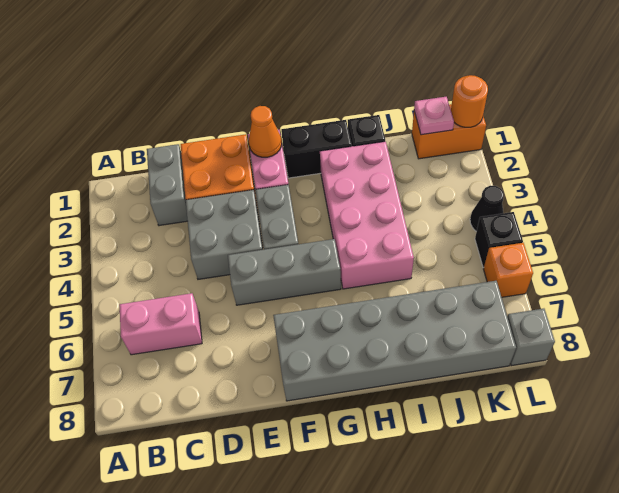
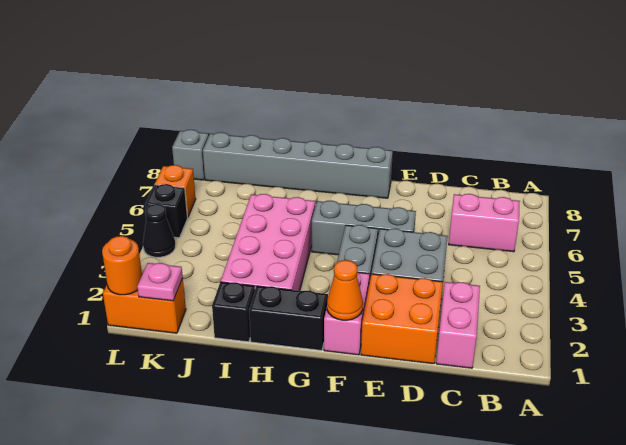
grey brick C1:C2 level 1 -> pink brick C1:C2 level 1
grey brick F7:K8 level 1 -> grey brick F8:K8 level 1

